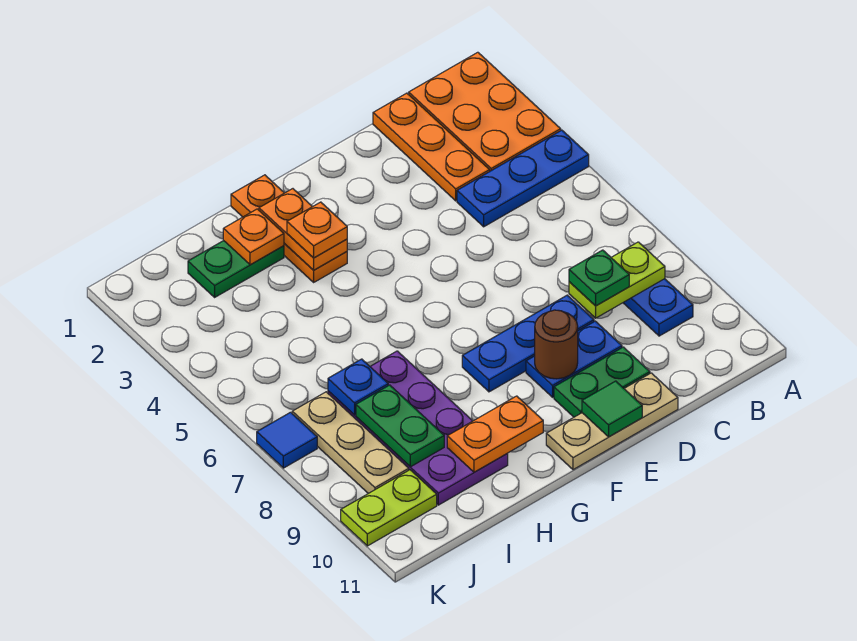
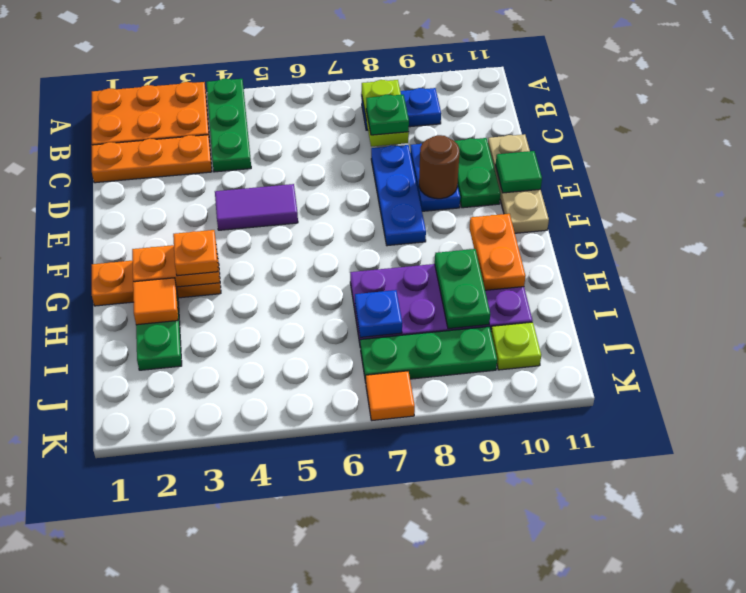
blue plate A4:C4 level 1 -> green plate A4:C4 level 1
none -> purple tile E4:E5 level 1
orange plate H2 level 2 -> orange tile H2 level 2
green plate I8:I9 level 2 -> green plate H9:I9 level 2
tan plate J7:J9 level 1 -> green plate J7:J9 level 1
lime plate J10:K10 level 1 -> lime plate J10 level 1
blue tile K7 level 1 -> orange tile K7 level 1

